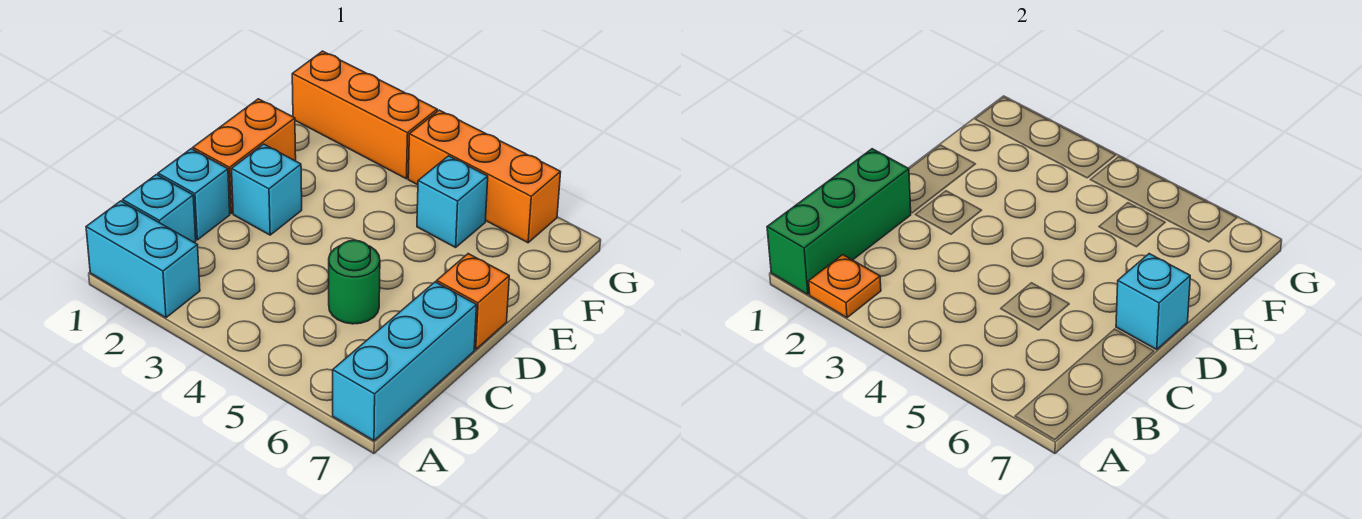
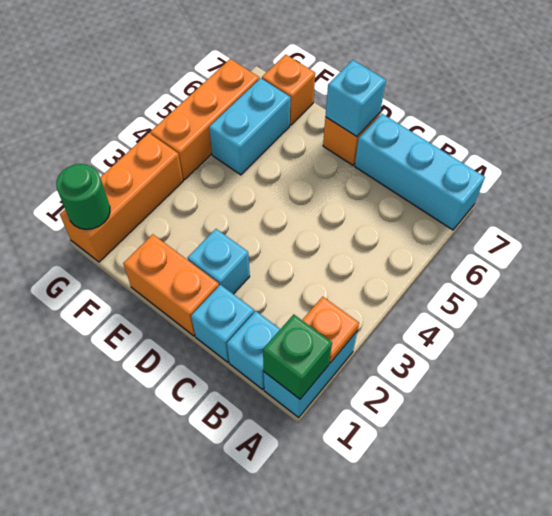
green brick A1:C1 level 2 -> green brick A1 level 2
green round brick C5 level 1 -> green round brick G1 level 2
cyan brick F5 level 1 -> cyan brick F5:F6 level 1
none -> orange brick F7 level 1

